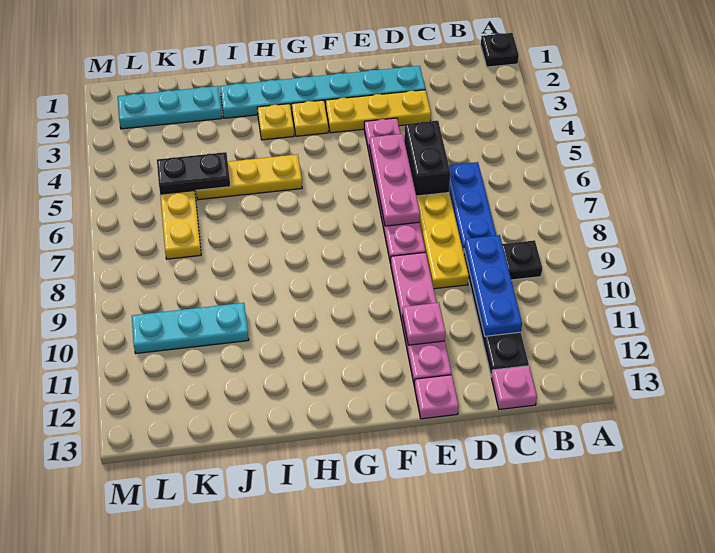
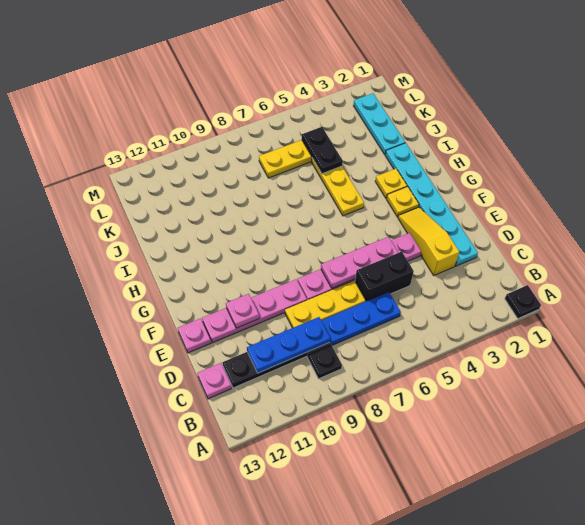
yellow plate D3:F3 level 1 -> yellow slope D3:F3 level 1 top D
cyan plate J10:L10 level 1 -> none

